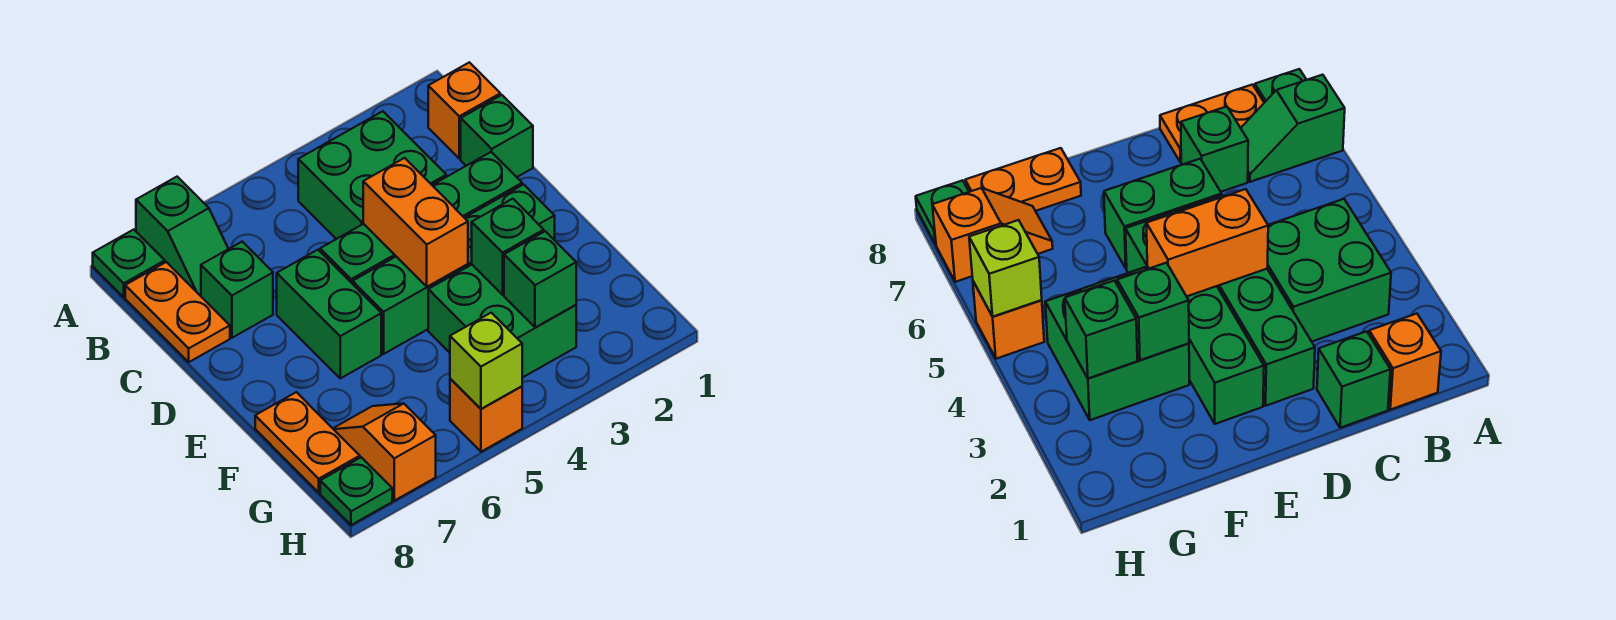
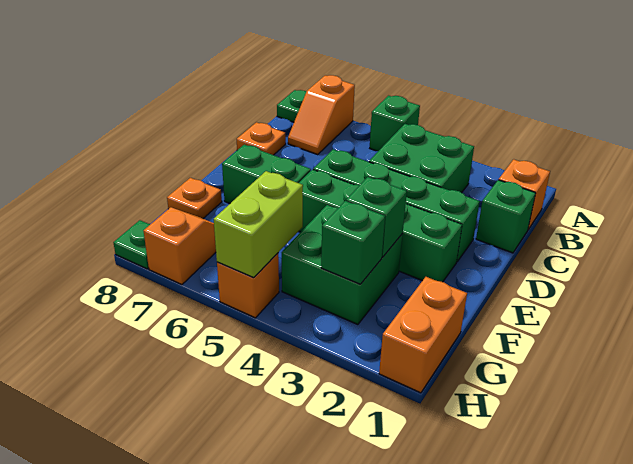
green slope A7:B7 level 1 top A -> orange slope A7:B7 level 1 top A
orange plate B8:C8 level 1 -> orange plate C8 level 1
green brick C7 level 1 -> green brick A5 level 1
orange brick D4:E4 level 2 -> orange brick G1:H1 level 1
green brick D6:E6 level 1 -> green brick E6:E7 level 1
orange plate F8:G8 level 1 -> orange plate F8 level 1
lime brick H5 level 2 -> lime brick G5:H5 level 2

